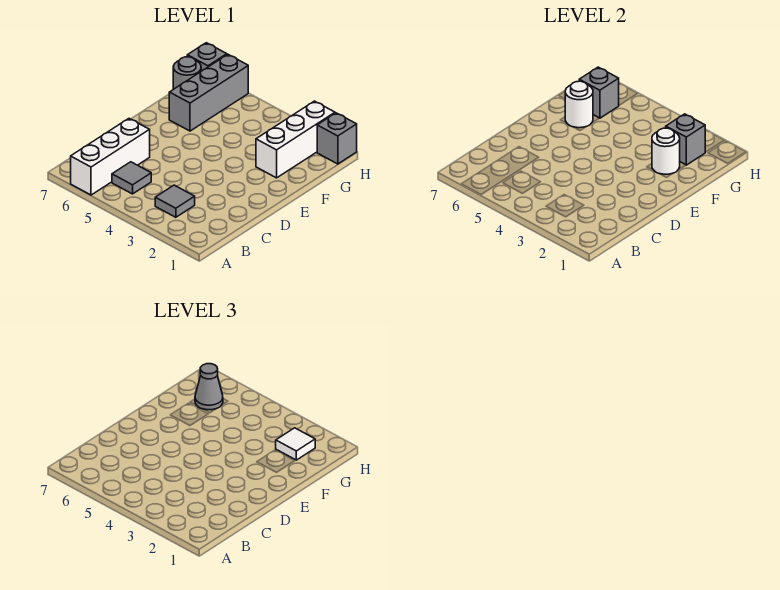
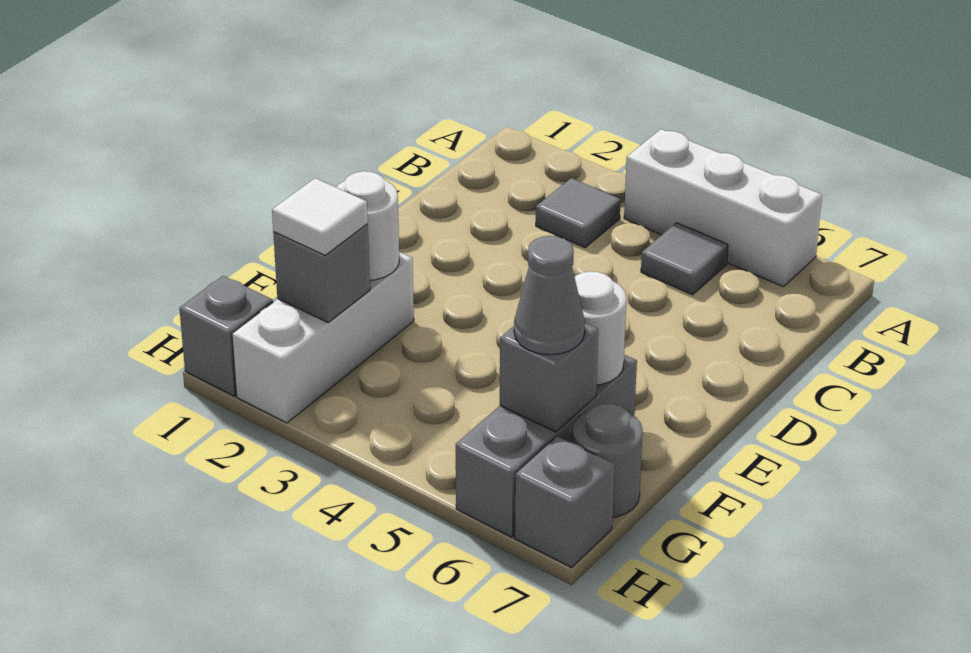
white brick A6:C6 level 1 -> white brick A4:A6 level 1

